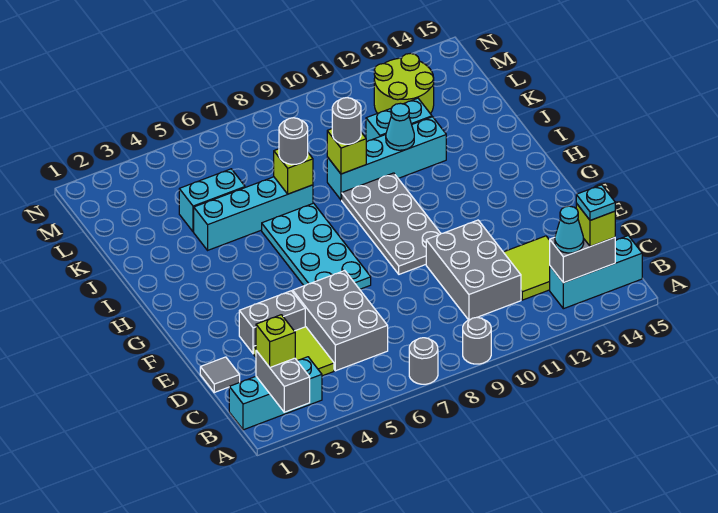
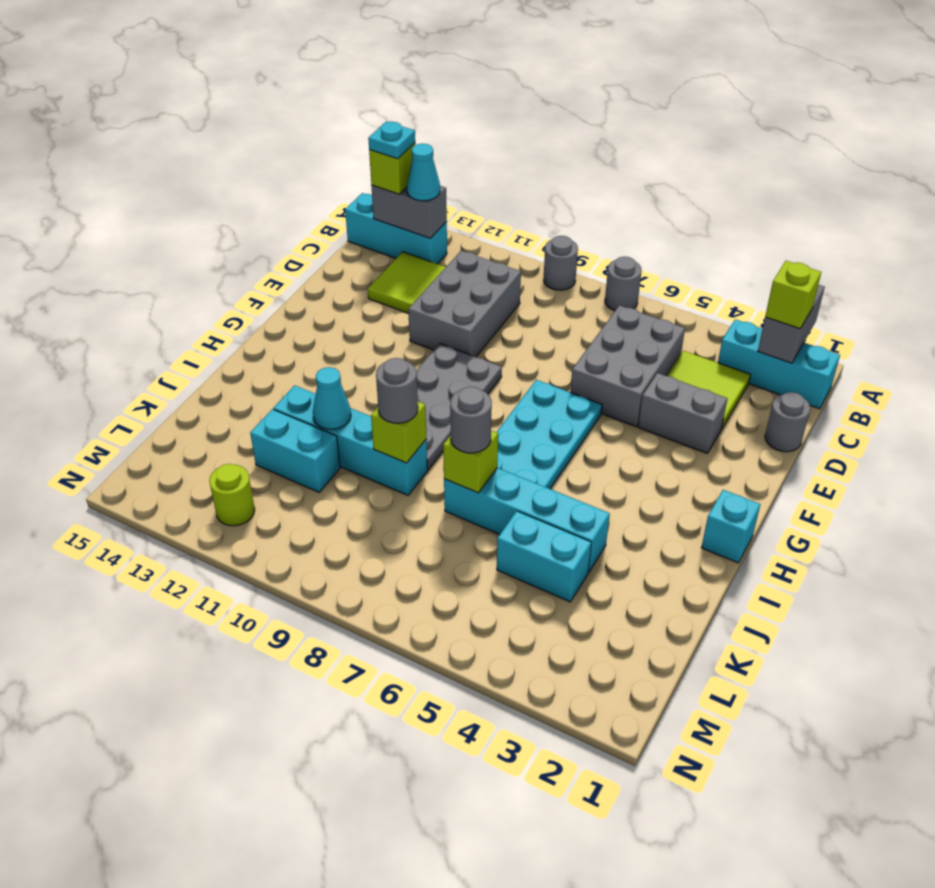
grey tile D1 level 1 -> grey round brick D1 level 1
none -> cyan brick H1 level 1
lime round brick L12:M13 level 1 -> lime round brick M12 level 1

